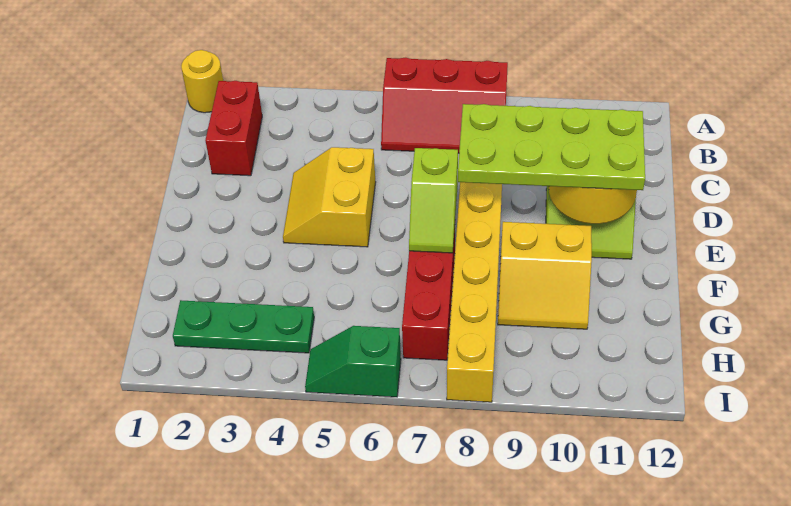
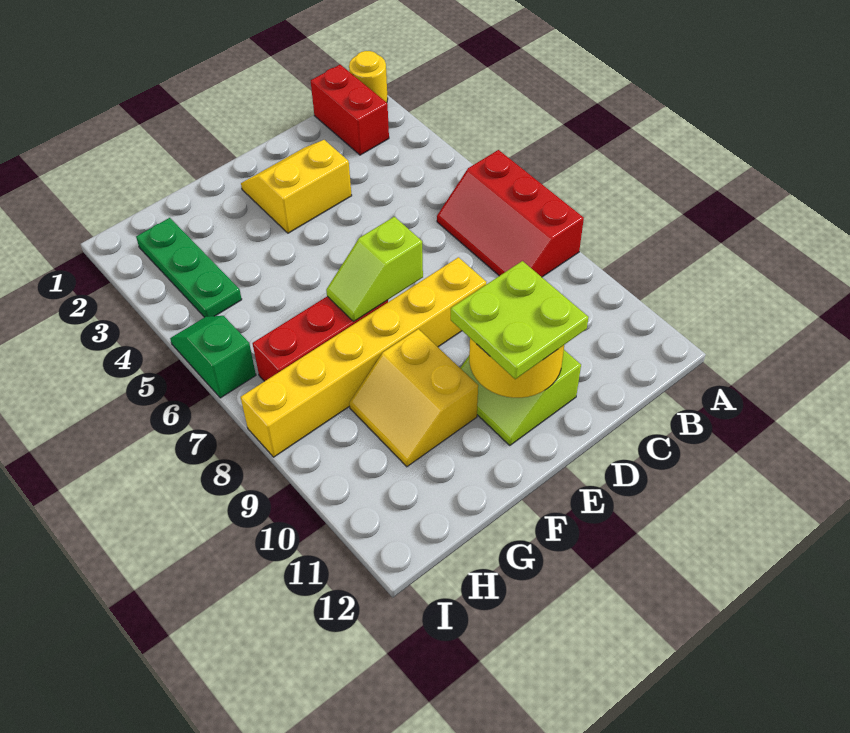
red brick B2:C2 level 1 -> red brick B1:B2 level 1
yellow slope D4:E5 level 1 top 5 -> yellow slope D2:E3 level 1 top 3
lime plate D8:E11 level 3 -> lime plate D10:E11 level 3

